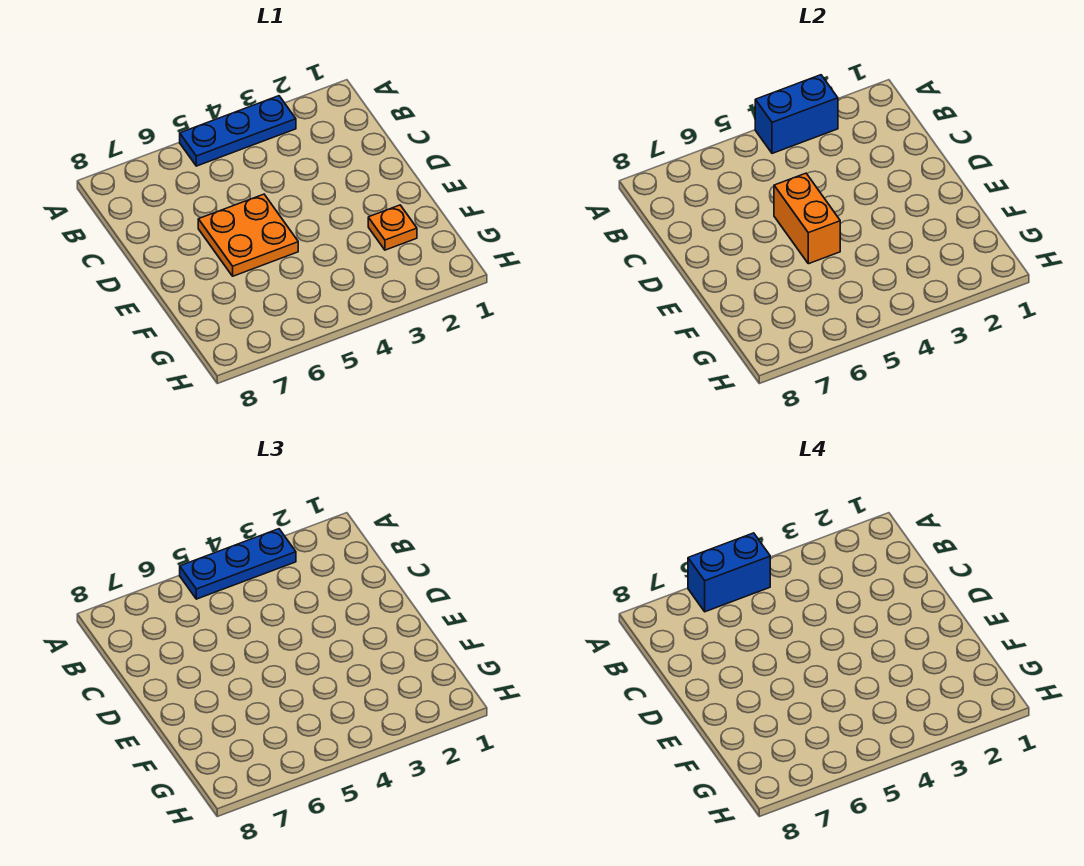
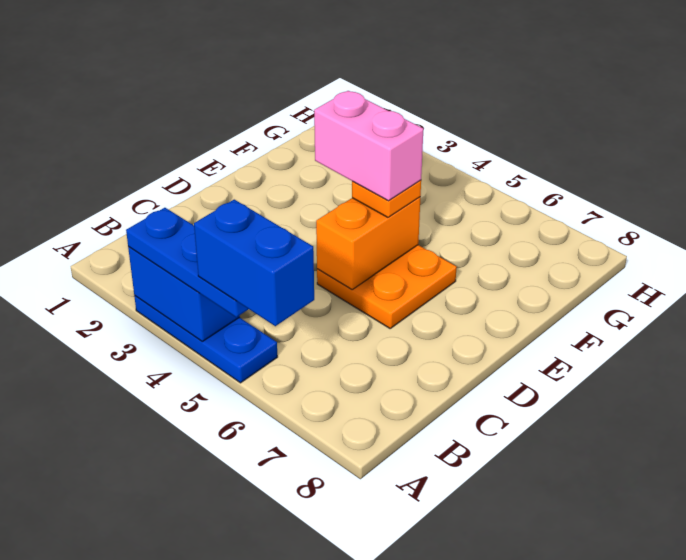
none -> pink brick E4:E5 level 4
orange plate F2 level 1 -> orange plate E5 level 3

